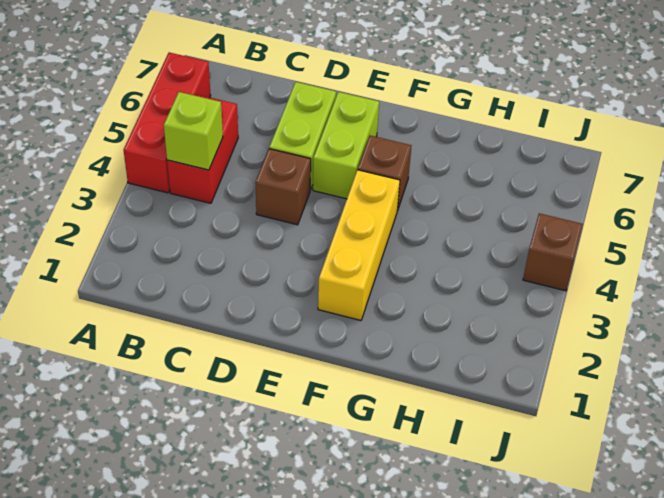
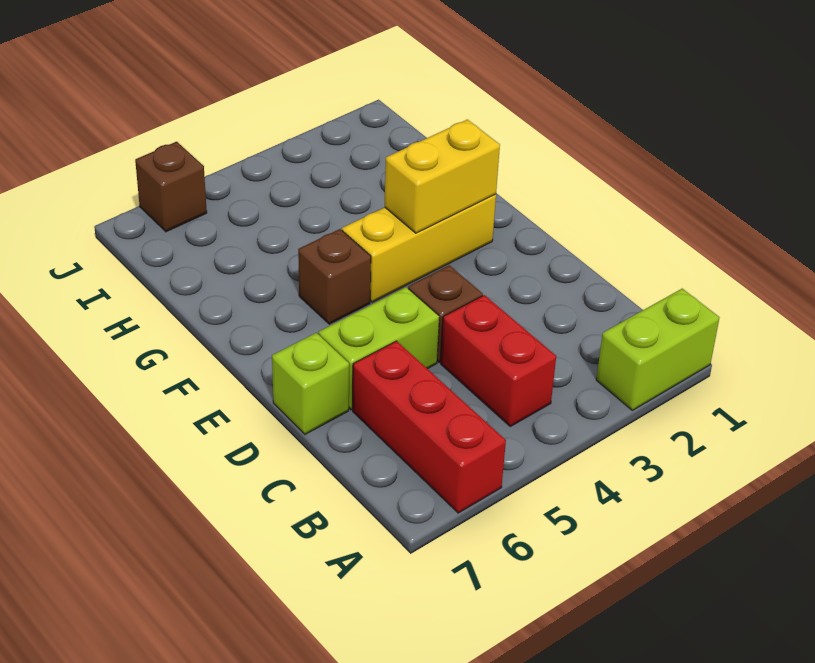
red brick A4:A6 level 1 -> red brick A6:C6 level 1
red brick B4:B5 level 1 -> red brick B4:C4 level 1
lime brick B4 level 2 -> lime brick D7 level 1
lime brick E5:E6 level 1 -> lime brick A1:A2 level 1
none -> yellow brick F2:F3 level 2
brown brick J4 level 1 -> brown brick J6 level 1

